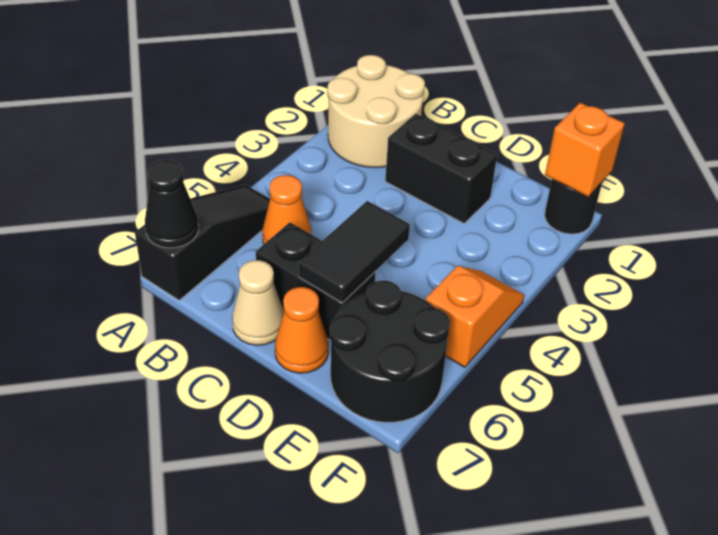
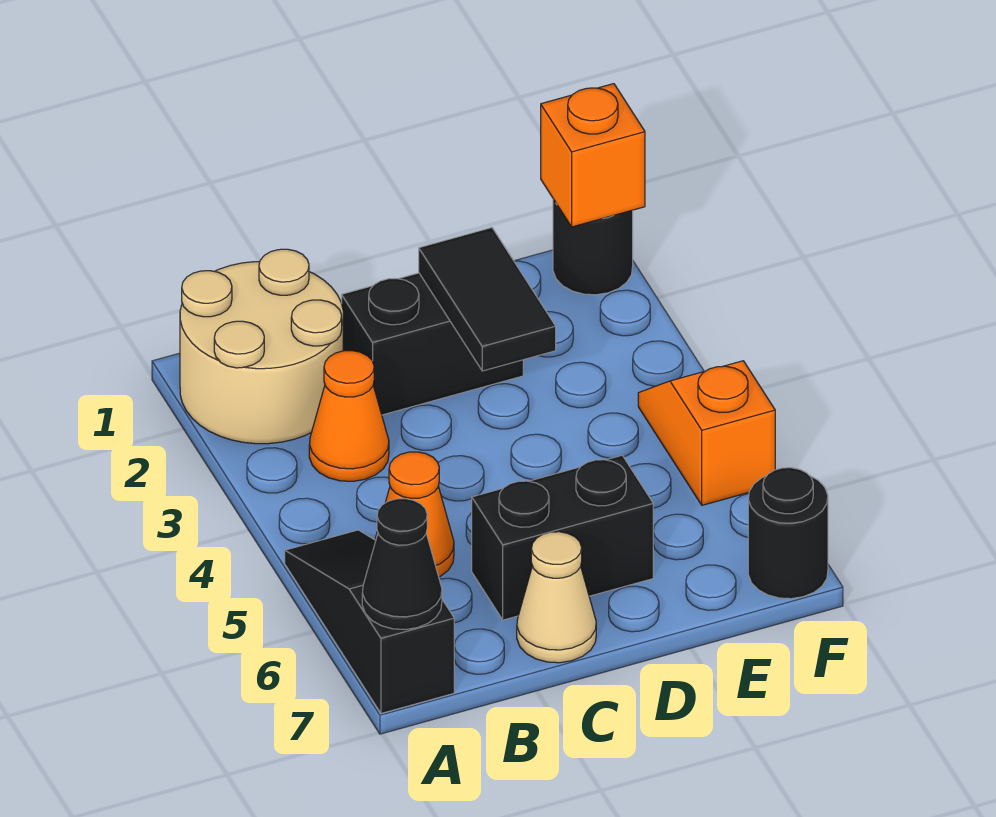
black tile D5:D6 level 2 -> black tile D2:D3 level 2
orange cone D7 level 1 -> orange cone B3 level 1
black round brick E6:F7 level 1 -> black round brick F7 level 1

